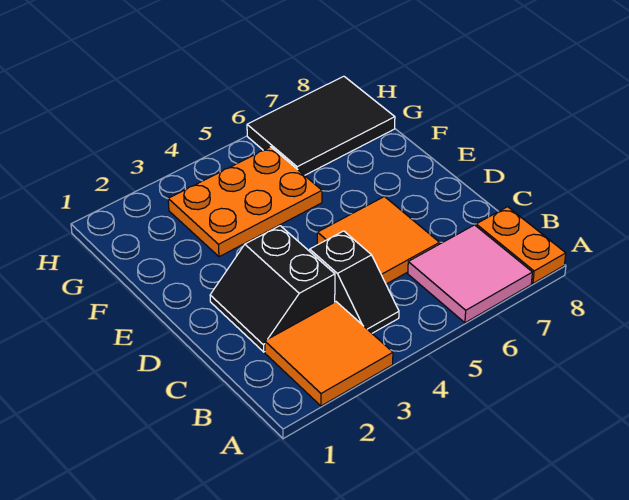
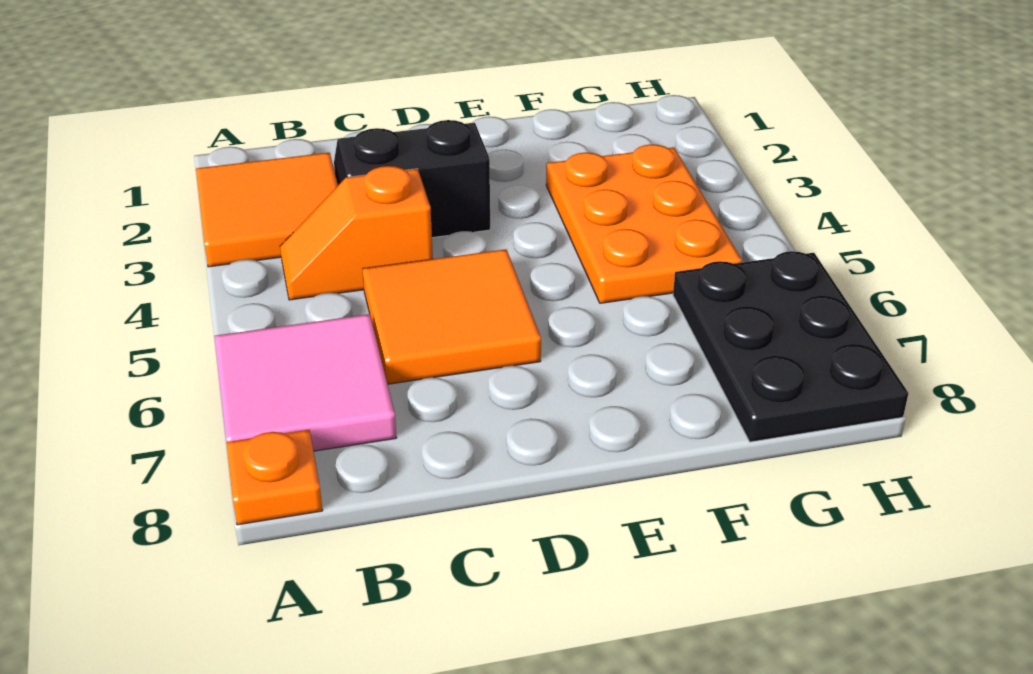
orange plate A8:B8 level 1 -> orange plate A8 level 1
black slope B4:C4 level 1 top C -> orange slope B4:C4 level 1 top C
black tile G6:H8 level 1 -> black plate G6:H8 level 1

